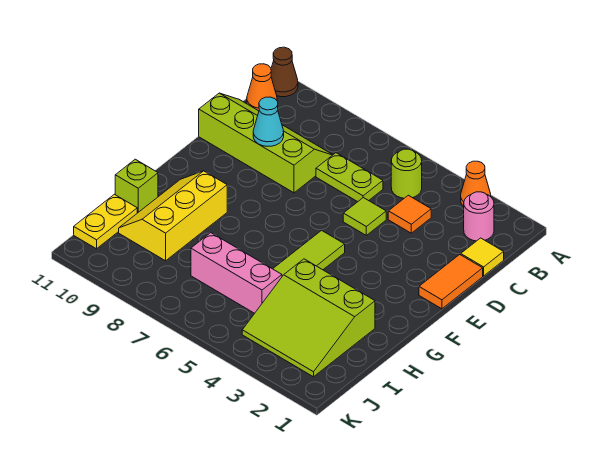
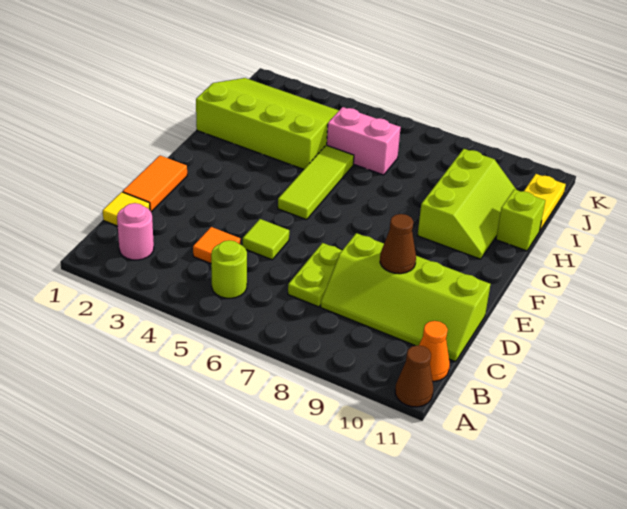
orange cone A3 level 1 -> none
lime plate C6:C7 level 1 -> lime plate C7:D7 level 1
cyan cone D9 level 2 -> brown cone D9 level 2
yellow slope G9:I10 level 1 top 9 -> lime slope G9:I10 level 1 top 9
lime slope H2:J4 level 1 top H -> lime slope H1:J4 level 1 top H
pink brick I5:I7 level 1 -> pink brick I5:I6 level 1

